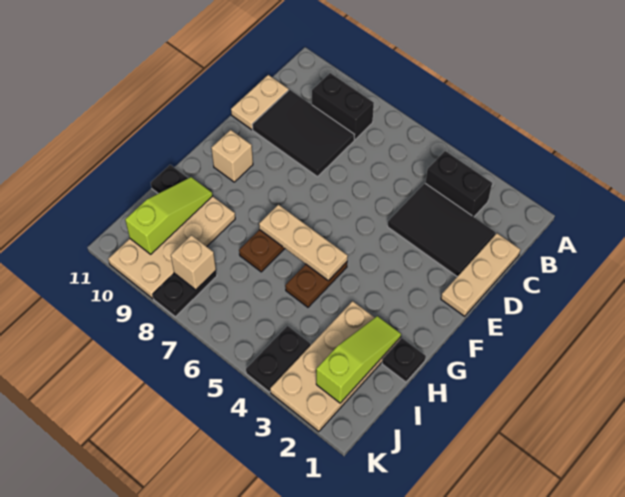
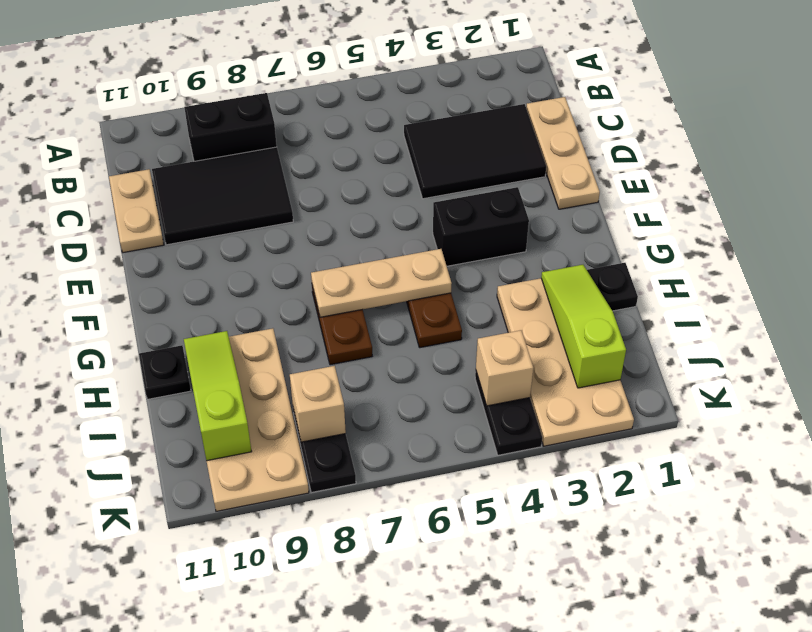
black brick B3:B4 level 1 -> black brick F3:F4 level 1
tan brick F10 level 1 -> tan brick J4 level 2

